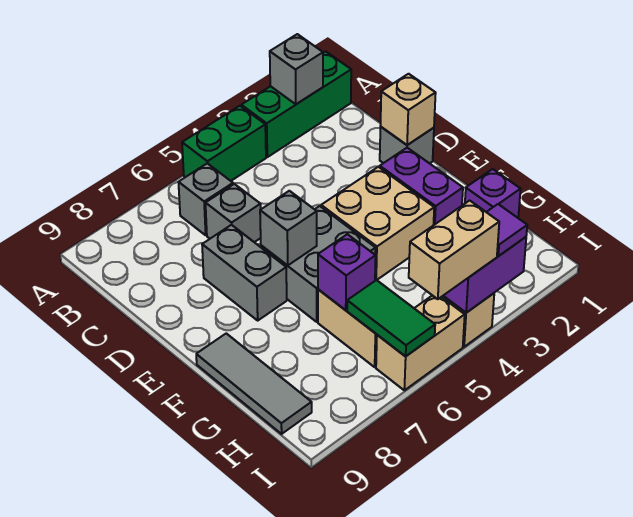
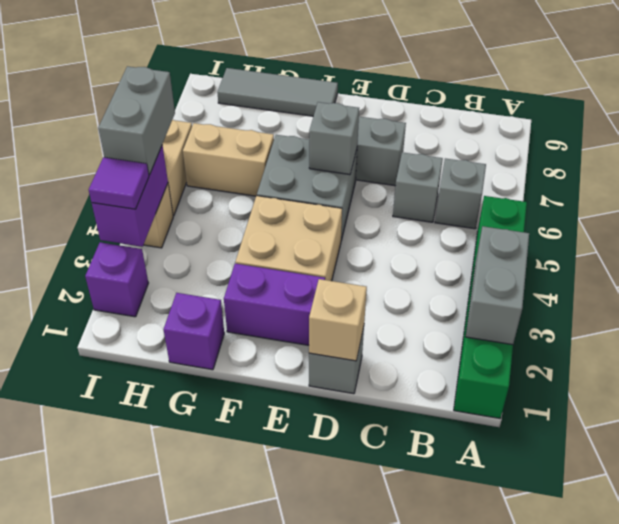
grey brick A2 level 2 -> grey brick A2:A3 level 2
purple brick G6 level 2 -> purple brick I2 level 1
green tile H6:I6 level 2 -> none
tan brick I4:I5 level 3 -> grey brick I4:I5 level 3

